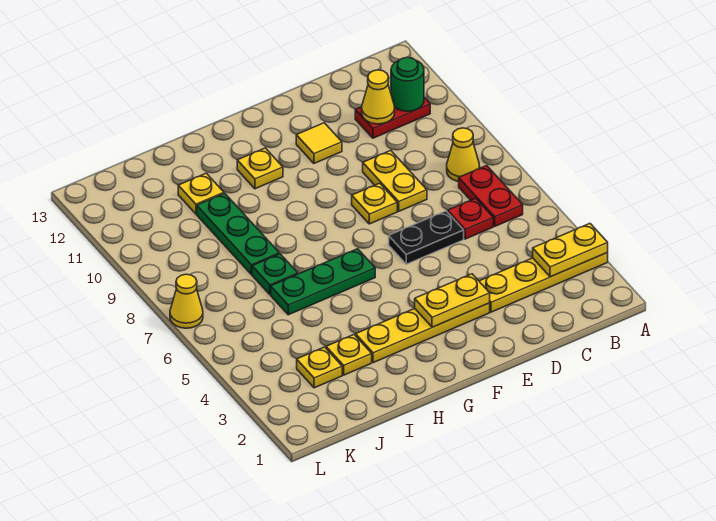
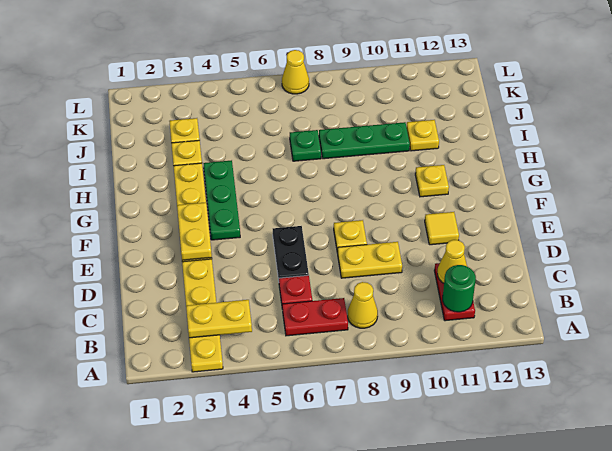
yellow plate A3:B3 level 2 -> yellow plate B3:B4 level 2
green plate G6:I6 level 1 -> green plate F4:H4 level 1

